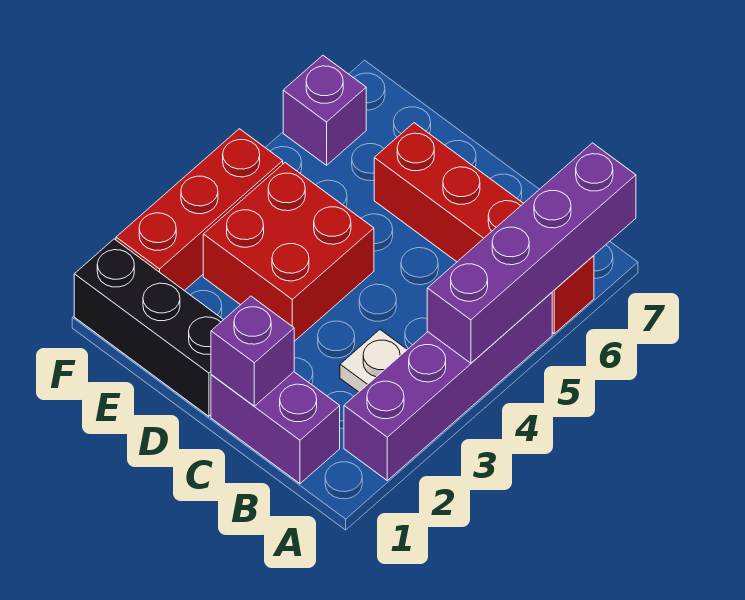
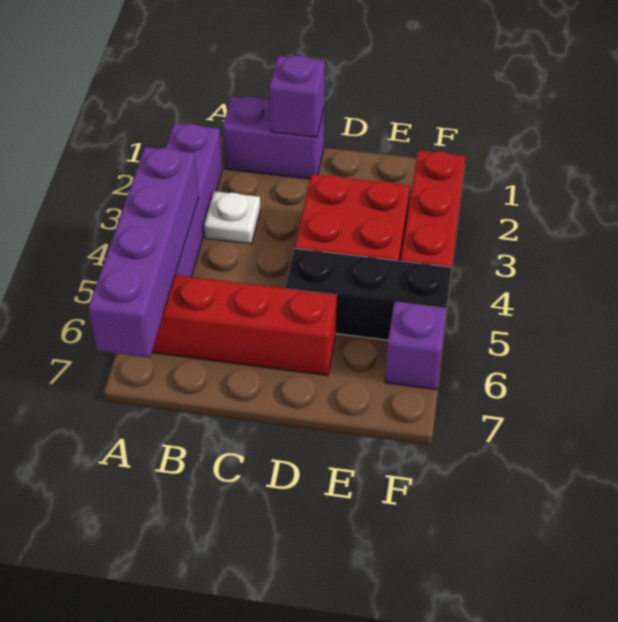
black brick D1:F1 level 1 -> black brick D5:F5 level 1

